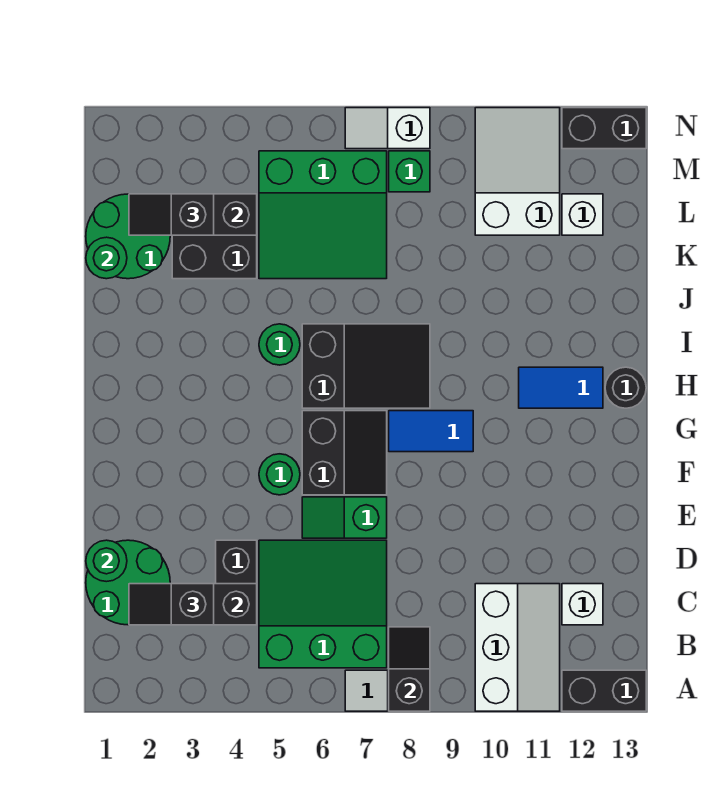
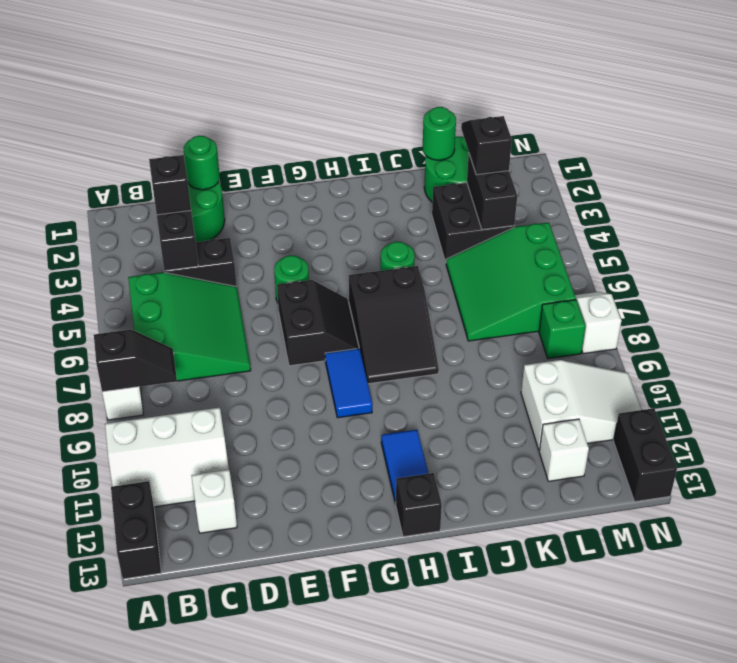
green slope E6:E7 level 1 top 7 -> none
black slope F6:G7 level 1 top 6 -> black slope F6:G7 level 1 top F
black round brick H13 level 1 -> black brick H13 level 1

